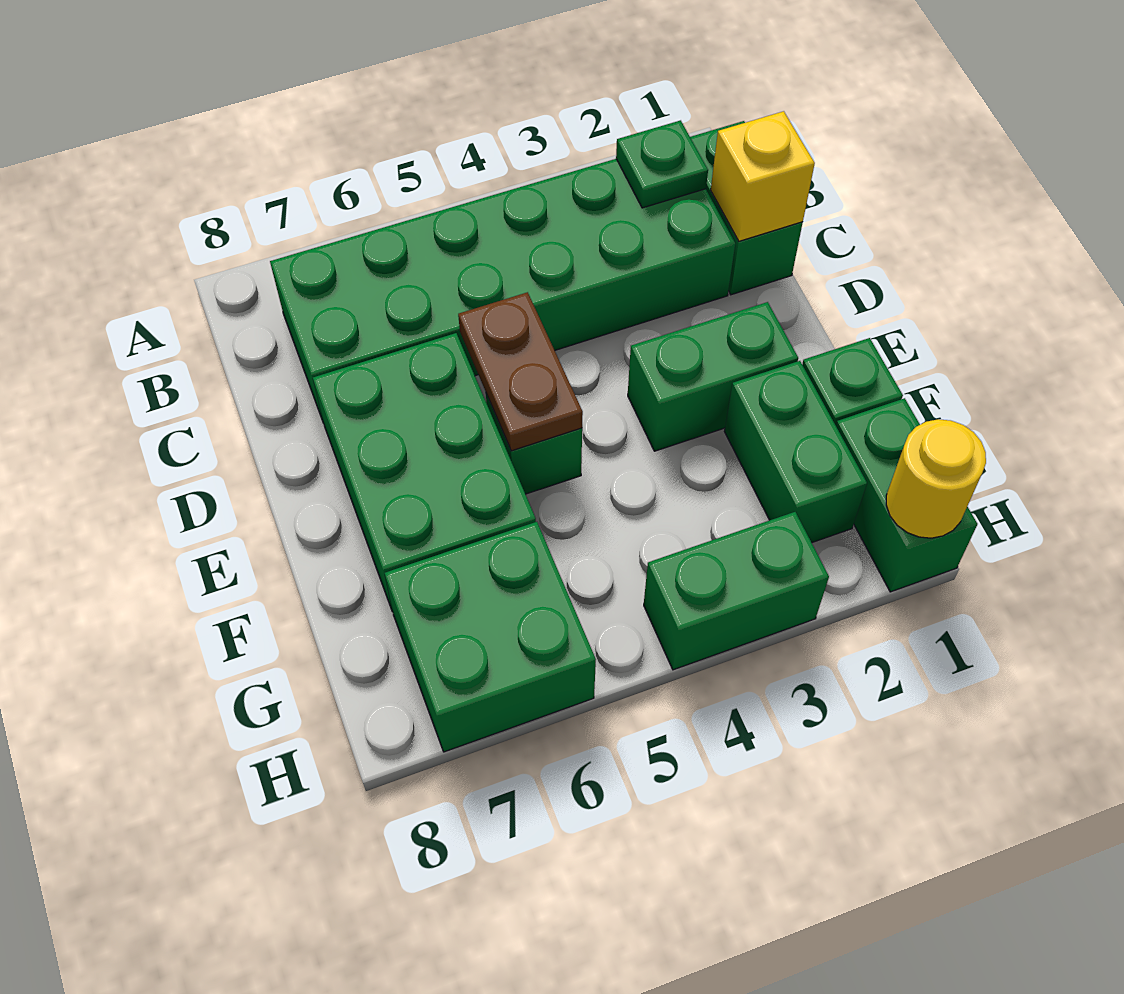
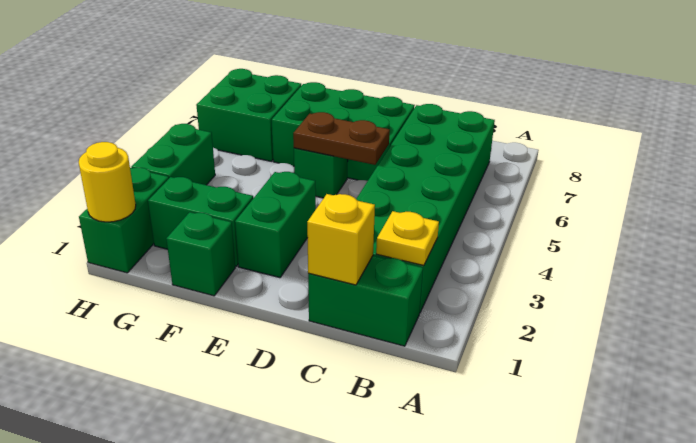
green plate B2 level 2 -> yellow plate B2 level 2
green brick G1:H1 level 1 -> green brick H1:H2 level 1

